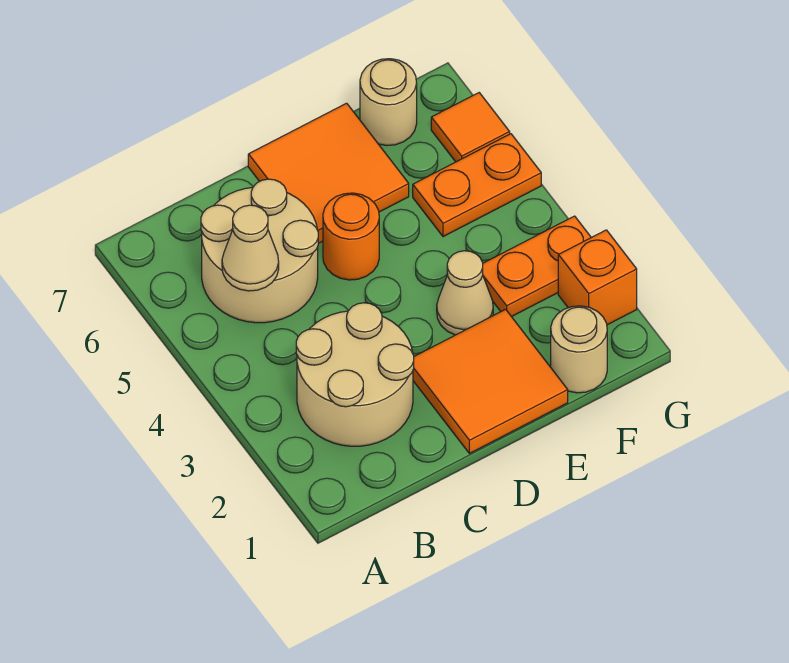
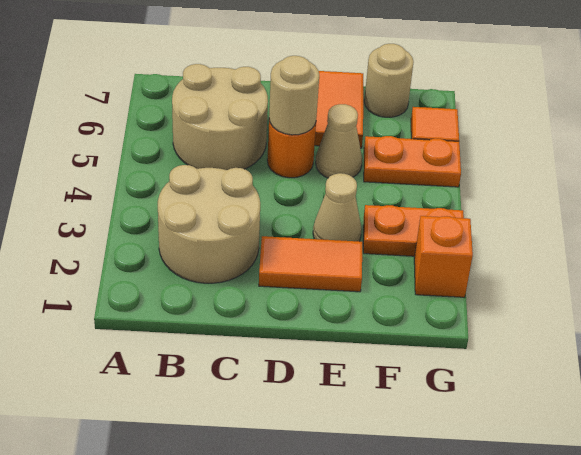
tan cone B5 level 2 -> tan cone E5 level 1
orange tile D1:E2 level 1 -> orange tile D2:E2 level 1
tan round brick F1 level 1 -> tan round brick D5 level 2

